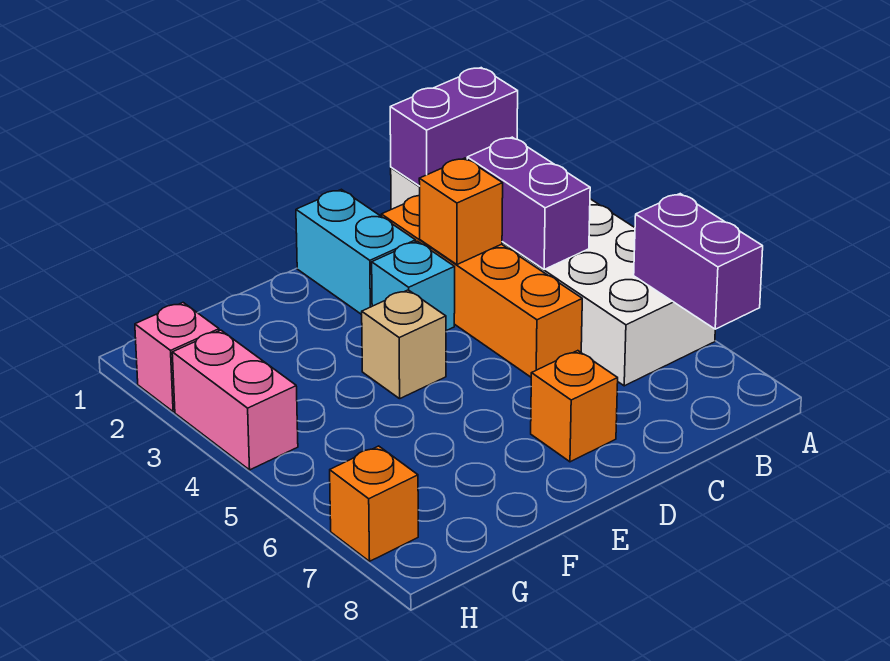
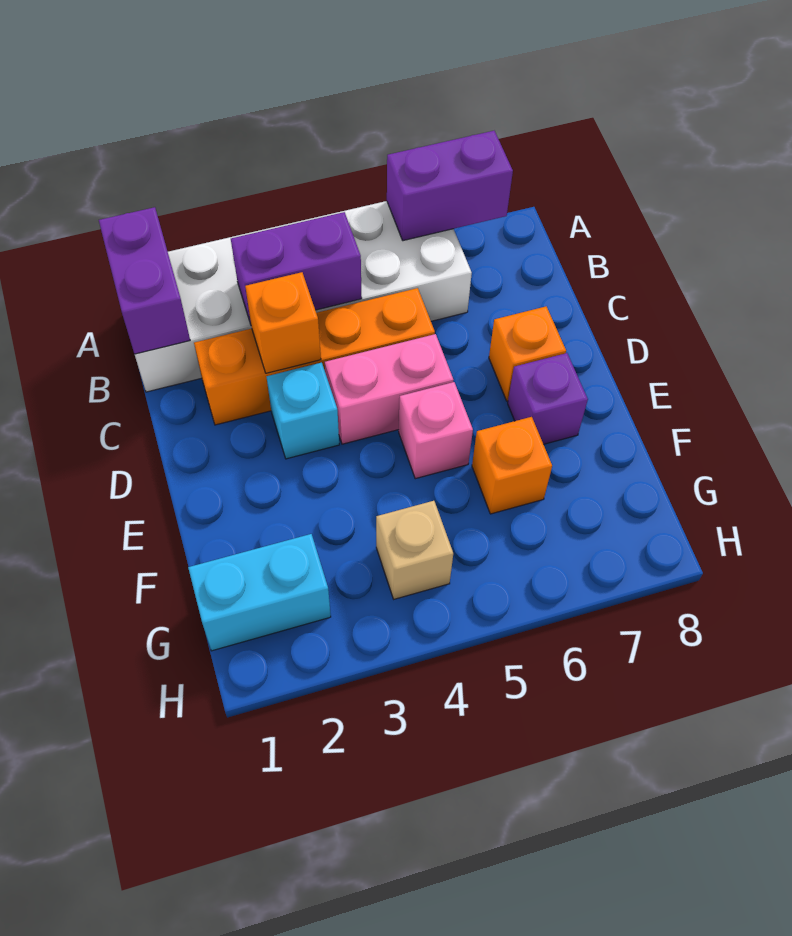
cyan brick D1:D2 level 1 -> cyan brick G1:G2 level 1
tan brick E4 level 1 -> tan brick G4 level 1
none -> purple brick E7 level 1
pink brick H2 level 1 -> pink brick E5 level 1
pink brick H3:H4 level 1 -> pink brick D4:D5 level 1
orange brick H7 level 1 -> orange brick F6 level 1

